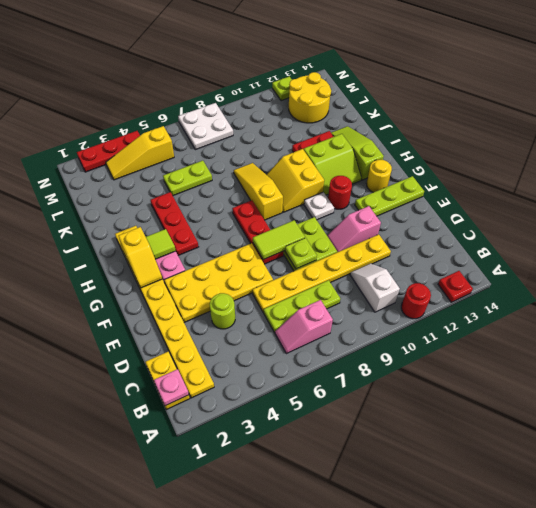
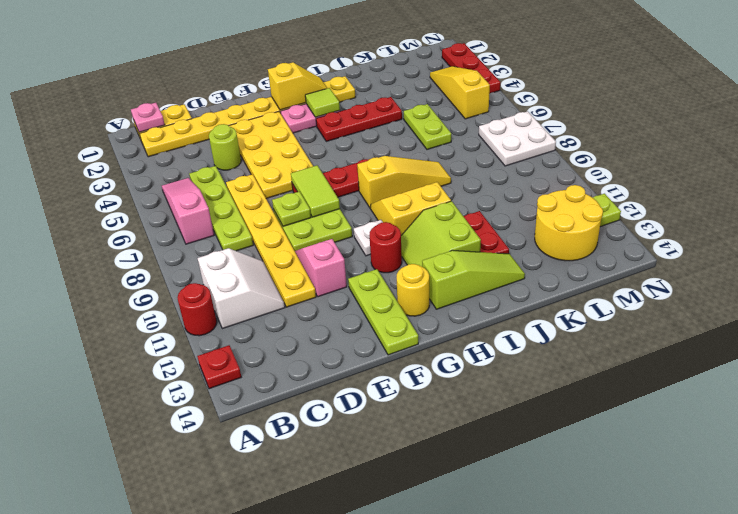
pink slope B6:B7 level 1 top 7 -> pink slope B5:B7 level 1 top 7
white slope B10:C10 level 1 top B -> white slope B10:C11 level 1 top B
lime plate C6:C8 level 1 -> lime plate C5:C8 level 1
yellow slope G2:H2 level 2 top H -> yellow slope G2:H2 level 2 top G

